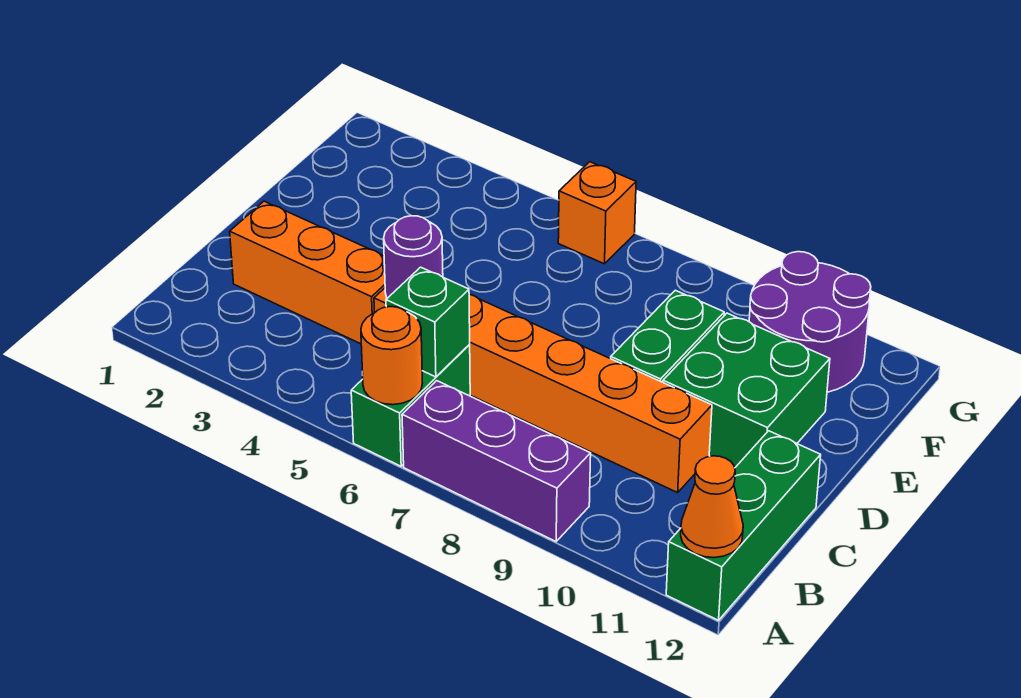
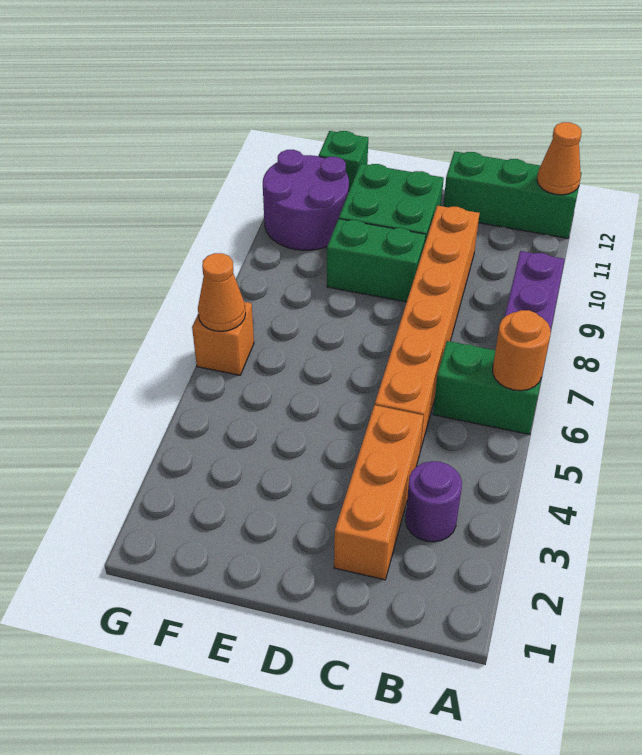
green brick B6 level 2 -> green brick F12 level 1
purple round brick C5 level 2 -> purple round brick B3 level 1
none -> orange cone G6 level 2

